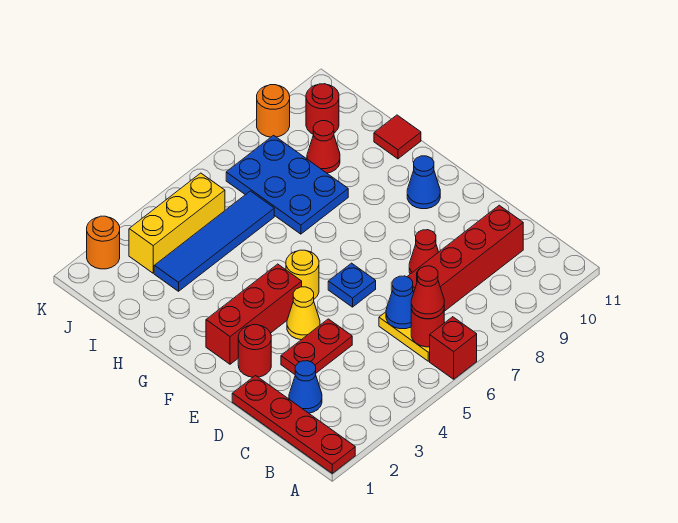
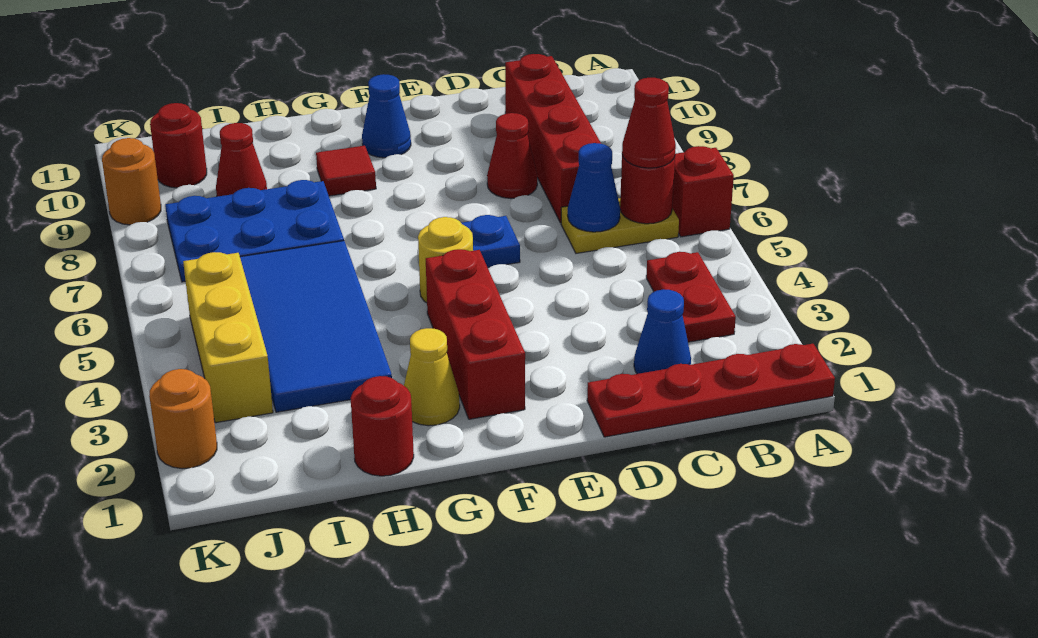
red plate D3:D4 level 1 -> red plate B3:B4 level 1
red round brick E2 level 1 -> red round brick H1 level 1
yellow cone E4 level 1 -> yellow cone G2 level 1
red tile H11 level 1 -> red tile G9 level 1
blue tile I3:I6 level 1 -> blue tile H3:I6 level 1

